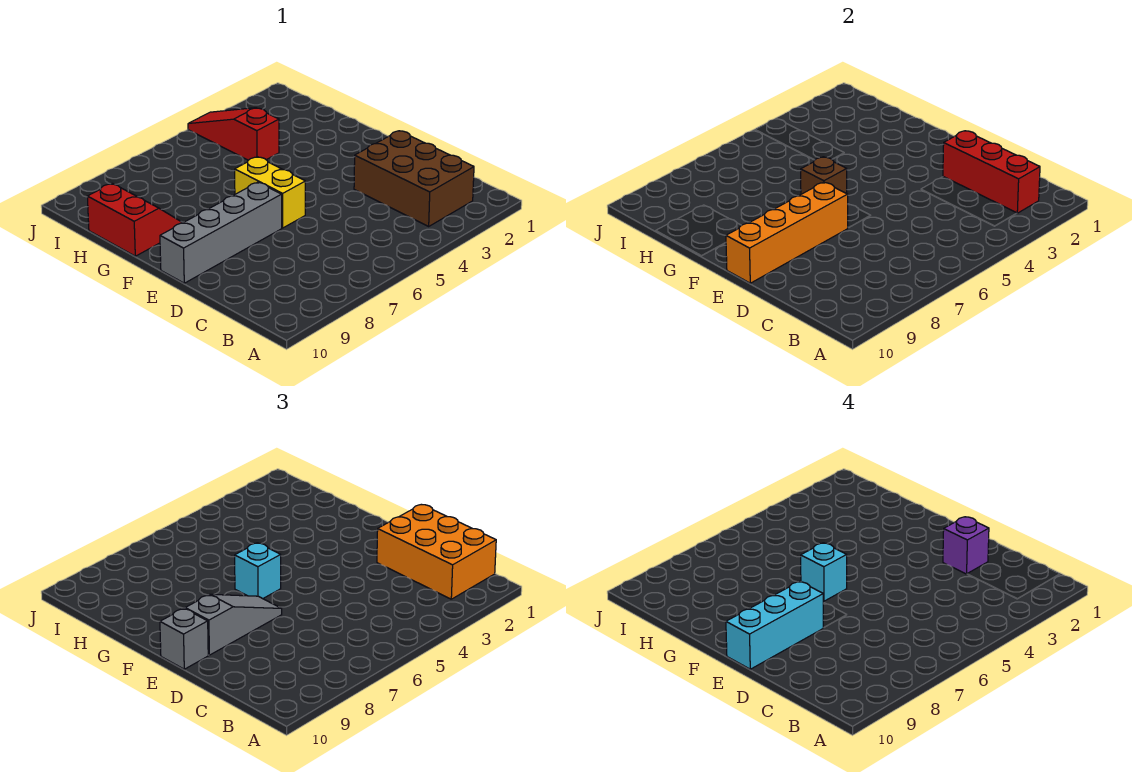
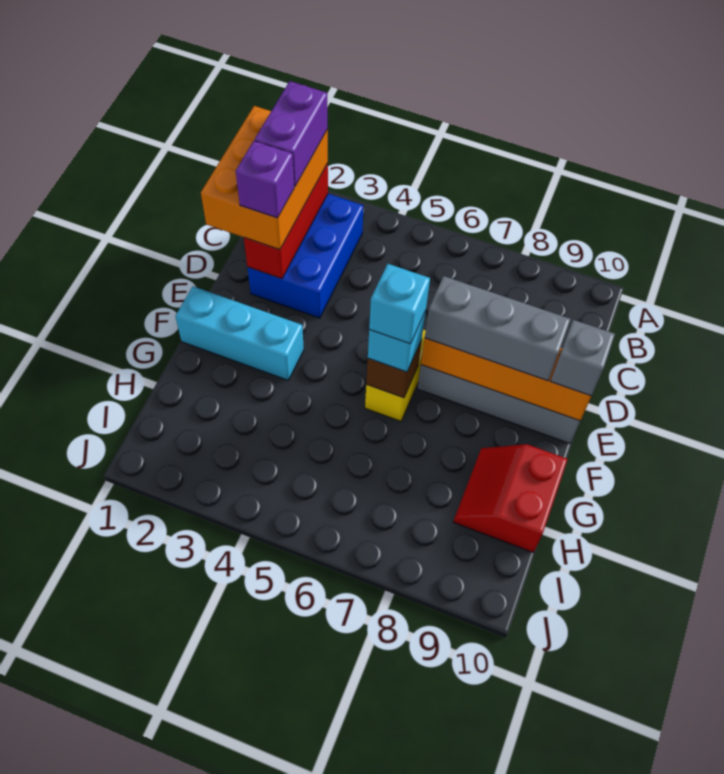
brown brick B2:D3 level 1 -> blue brick B2:D3 level 1
none -> purple brick B2:C2 level 4
grey slope E7:E9 level 3 top 9 -> grey brick E7:E9 level 3
cyan brick E8:E10 level 4 -> cyan brick F1:F3 level 1
red slope H4:J4 level 1 top H -> none

